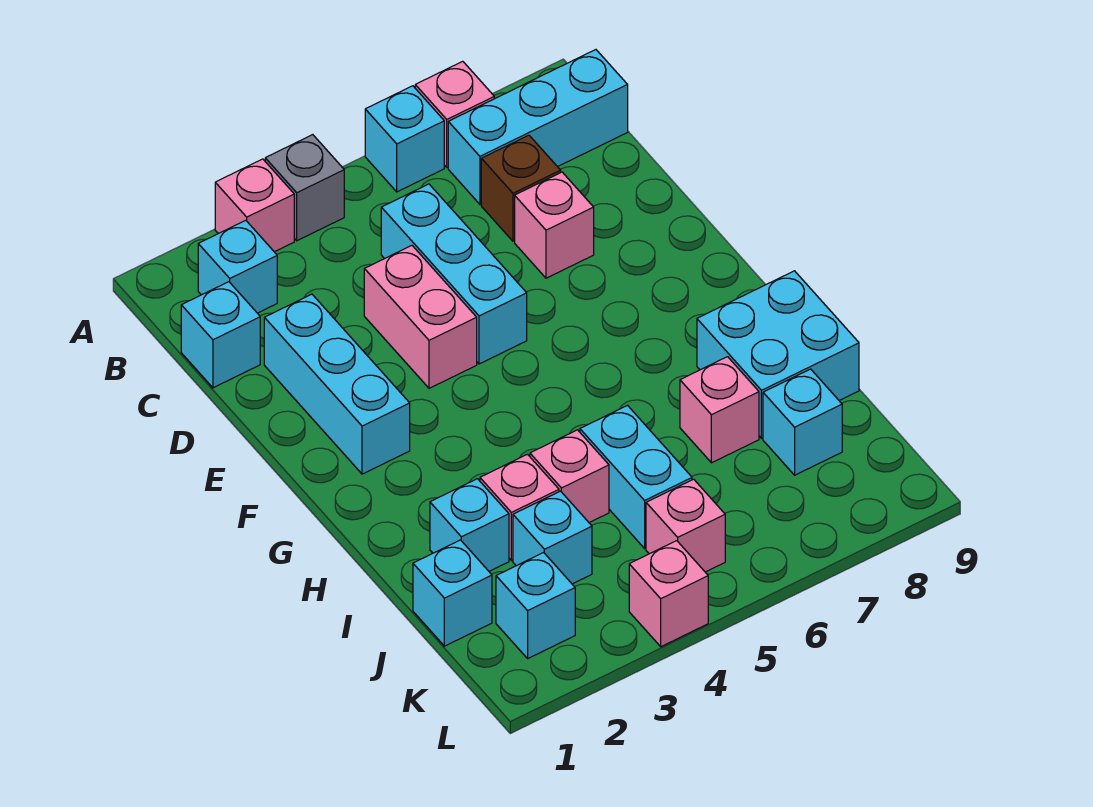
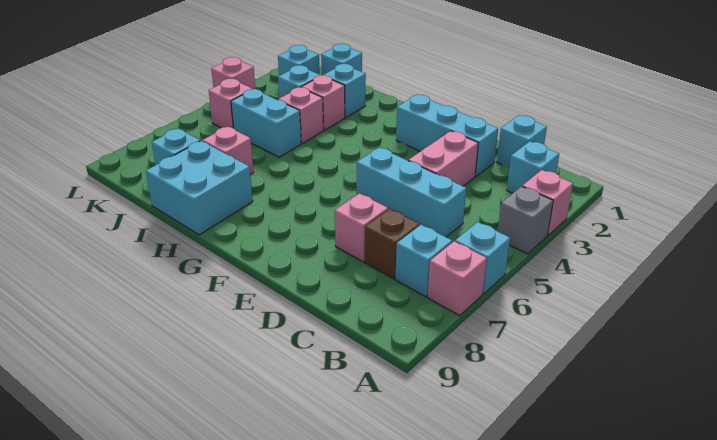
cyan brick B7:B9 level 1 -> cyan brick B7 level 1
pink brick D4:E4 level 1 -> pink brick D3:D4 level 1

